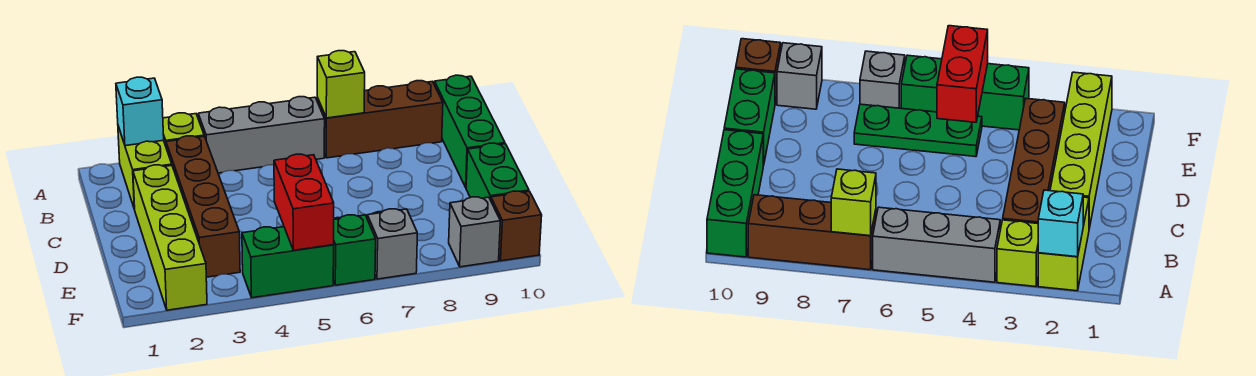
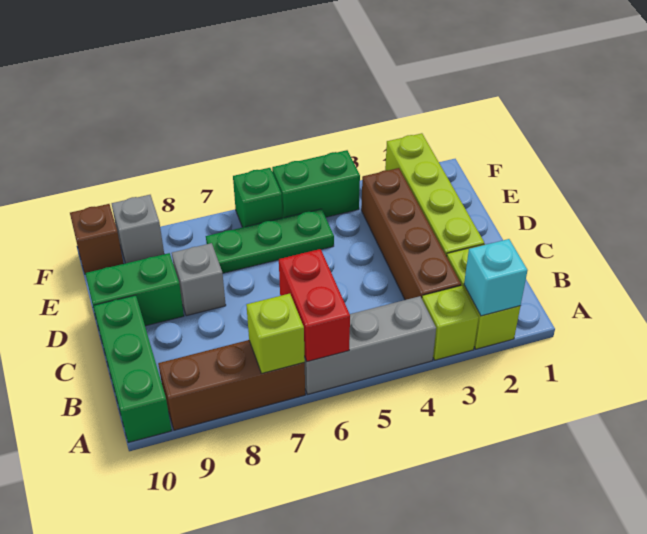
green brick D10:E10 level 1 -> green brick D9:D10 level 1
red brick E5:F5 level 2 -> red brick A6:B6 level 2
grey brick F7 level 1 -> grey brick D8 level 1

